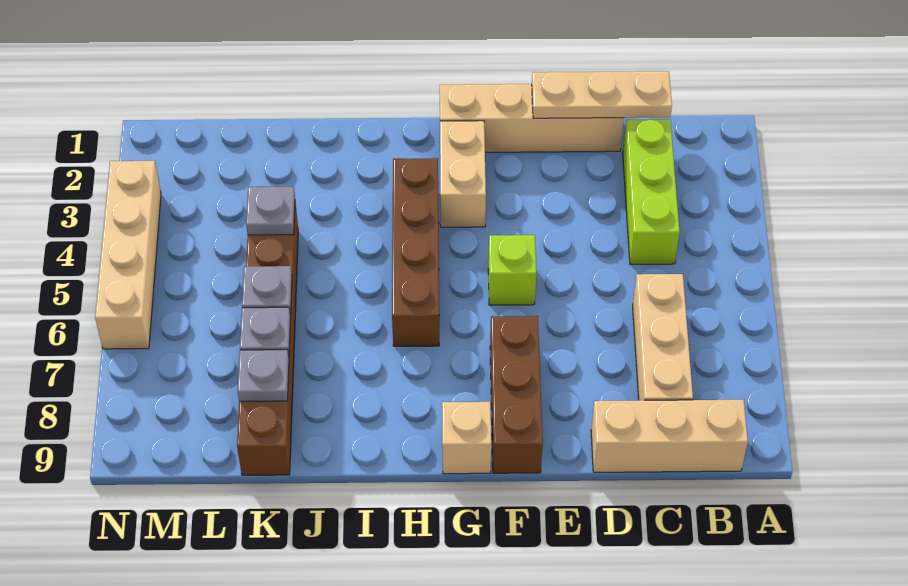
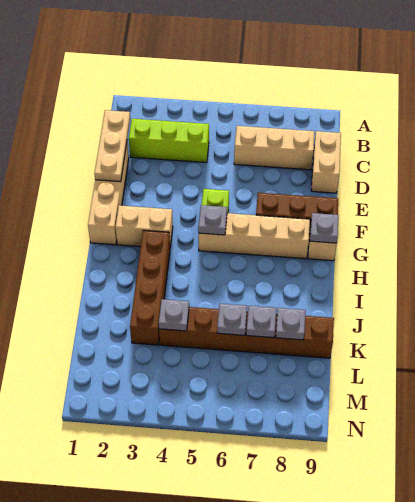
tan brick B9:D9 level 1 -> tan brick C9:D9 level 1
none -> grey plate G5 level 2
none -> grey plate G9 level 2
brown brick H3:H6 level 1 -> brown brick H3:K3 level 1
tan brick N3:N6 level 1 -> tan brick G5:G8 level 1

